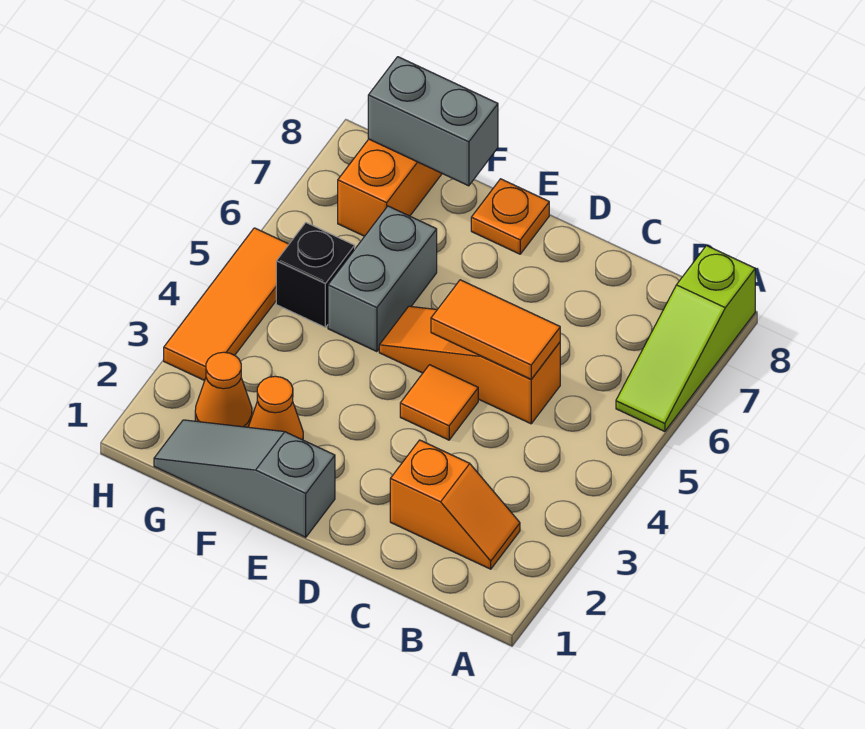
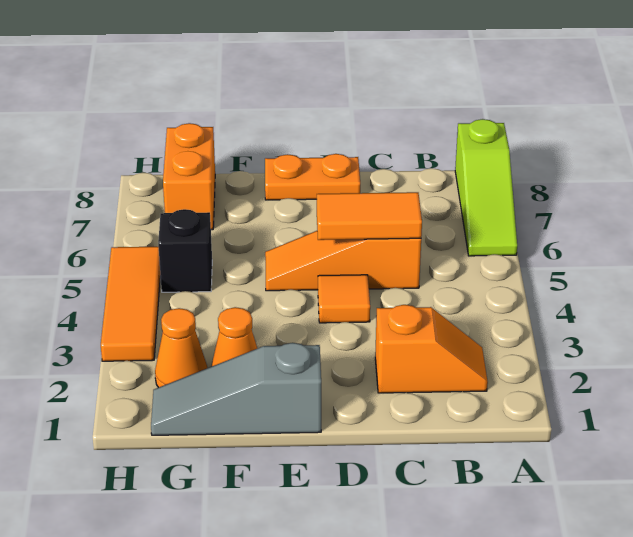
orange plate E8 level 1 -> orange plate D8:E8 level 1
grey brick F5:F6 level 1 -> none
grey brick F8:G8 level 2 -> none

